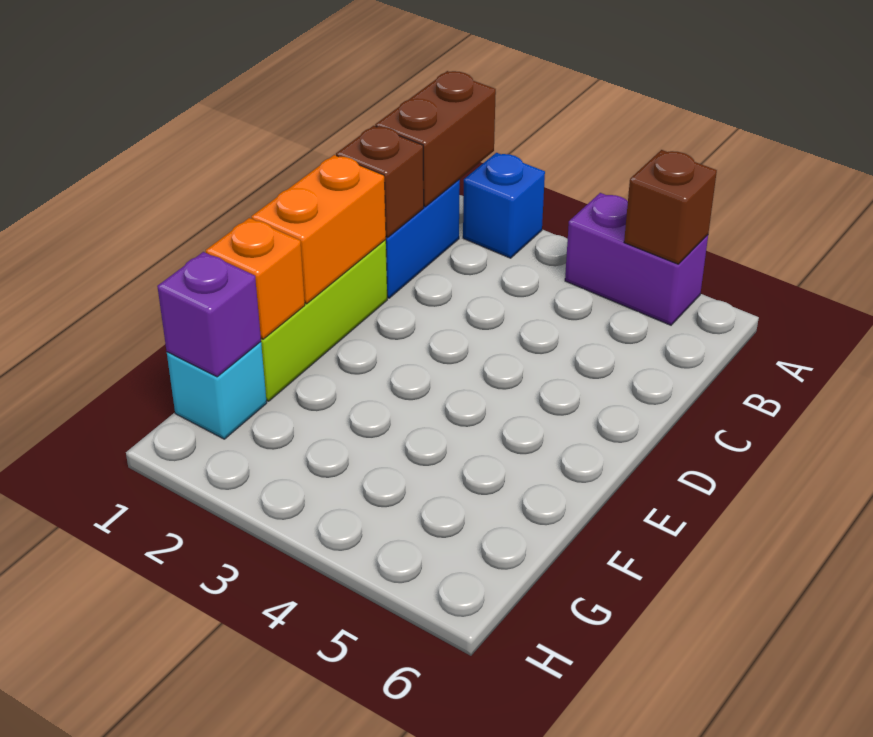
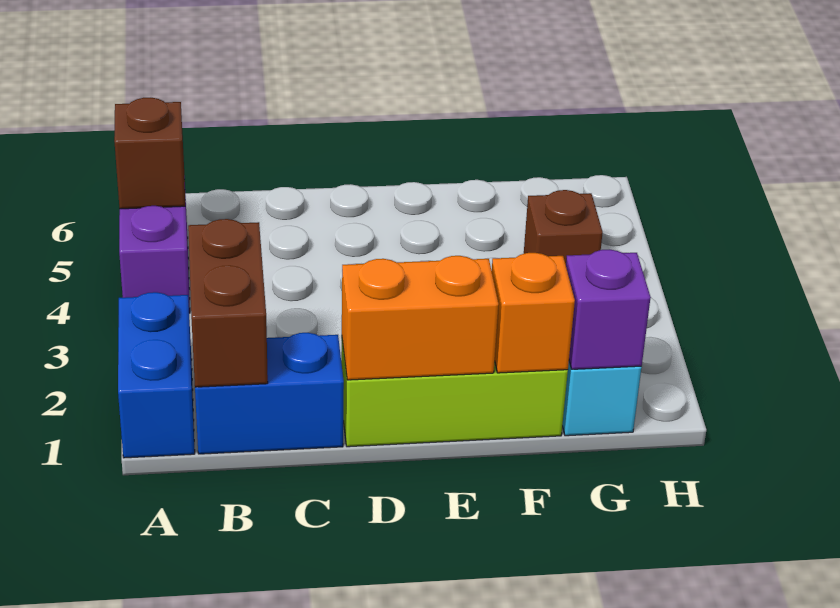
brown brick A1:B1 level 2 -> brown brick B1:B2 level 2
blue brick A2 level 1 -> blue brick A1:A2 level 1
brown brick C1 level 2 -> brown brick G4 level 1

